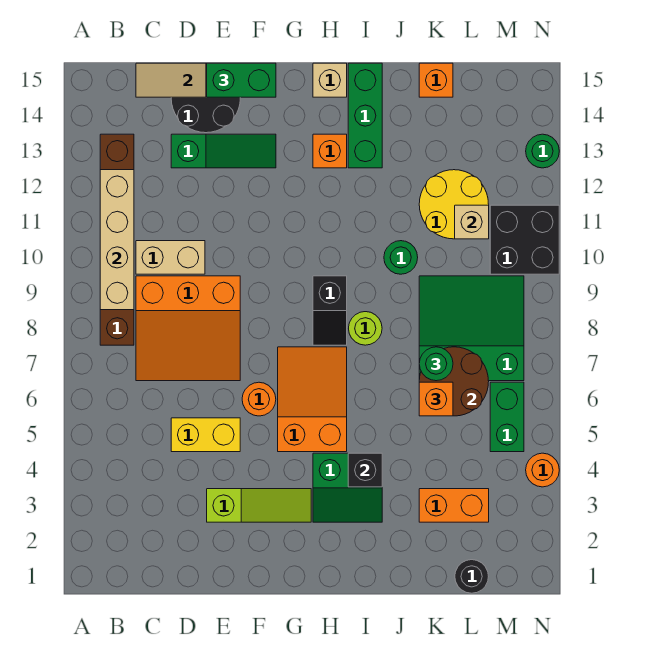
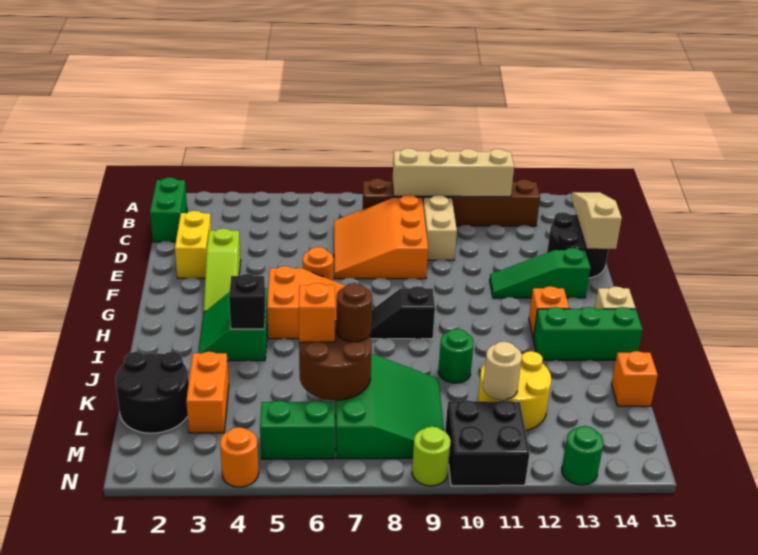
yellow brick D5:E5 level 1 -> yellow brick D2:E2 level 1
green slope D13:F13 level 1 top D -> green slope F12:F14 level 1 top 14
green brick E15:F15 level 3 -> green brick B1:C1 level 1
lime round brick I8 level 1 -> lime round brick N9 level 1
green round brick K7 level 3 -> brown round brick K7 level 3
black round brick L1 level 1 -> black round brick K1:L2 level 1
tan brick L11 level 2 -> tan round brick L11 level 2

